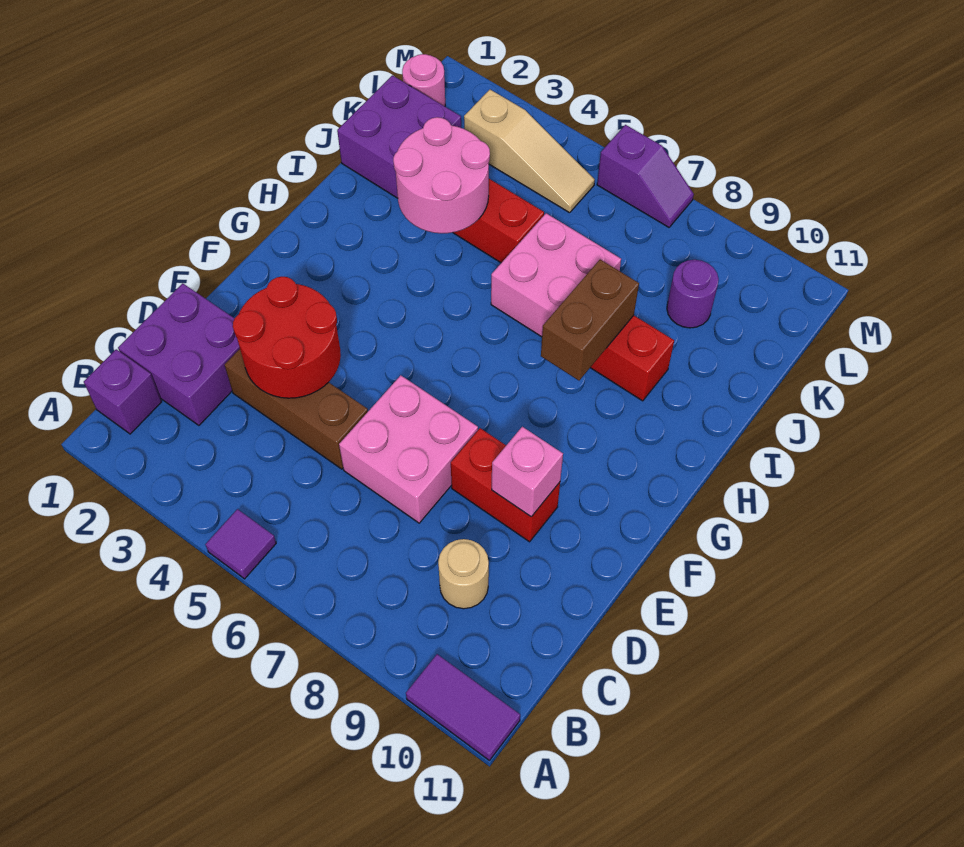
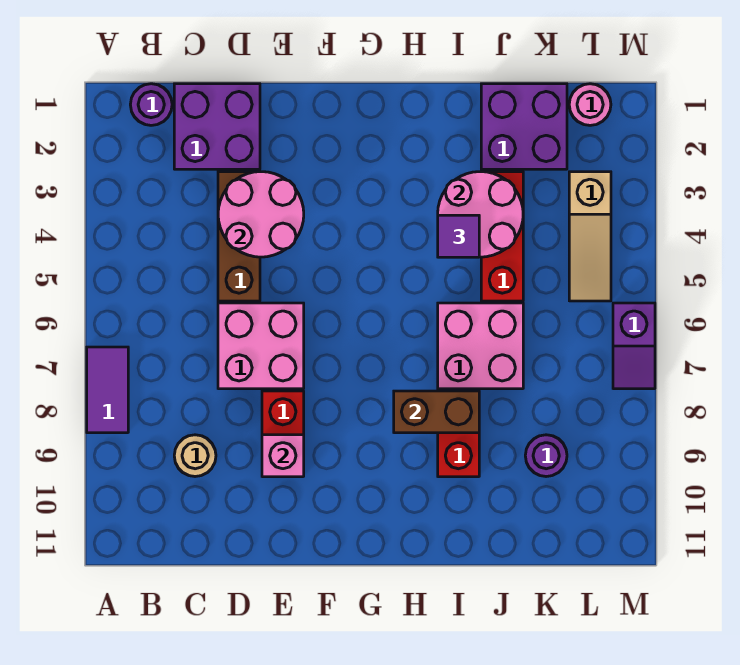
purple tile A5 level 1 -> purple tile I4 level 3
purple tile A10:A11 level 1 -> purple tile A7:A8 level 1
purple brick B1 level 1 -> purple round brick B1 level 1
red round brick D3:E4 level 2 -> pink round brick D3:E4 level 2

